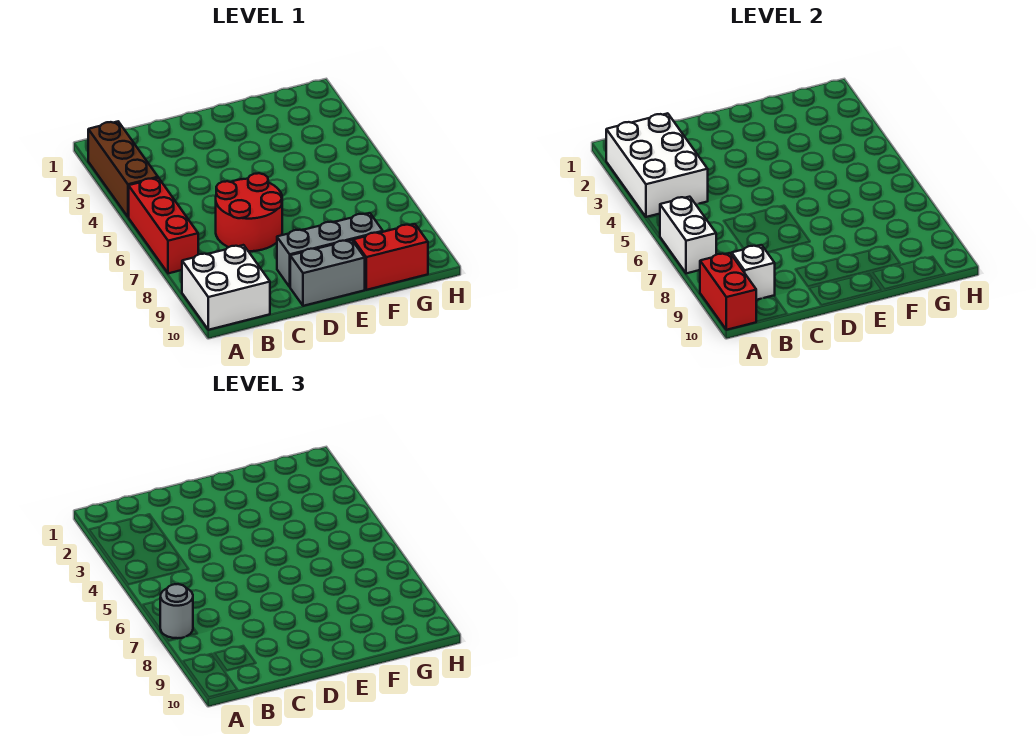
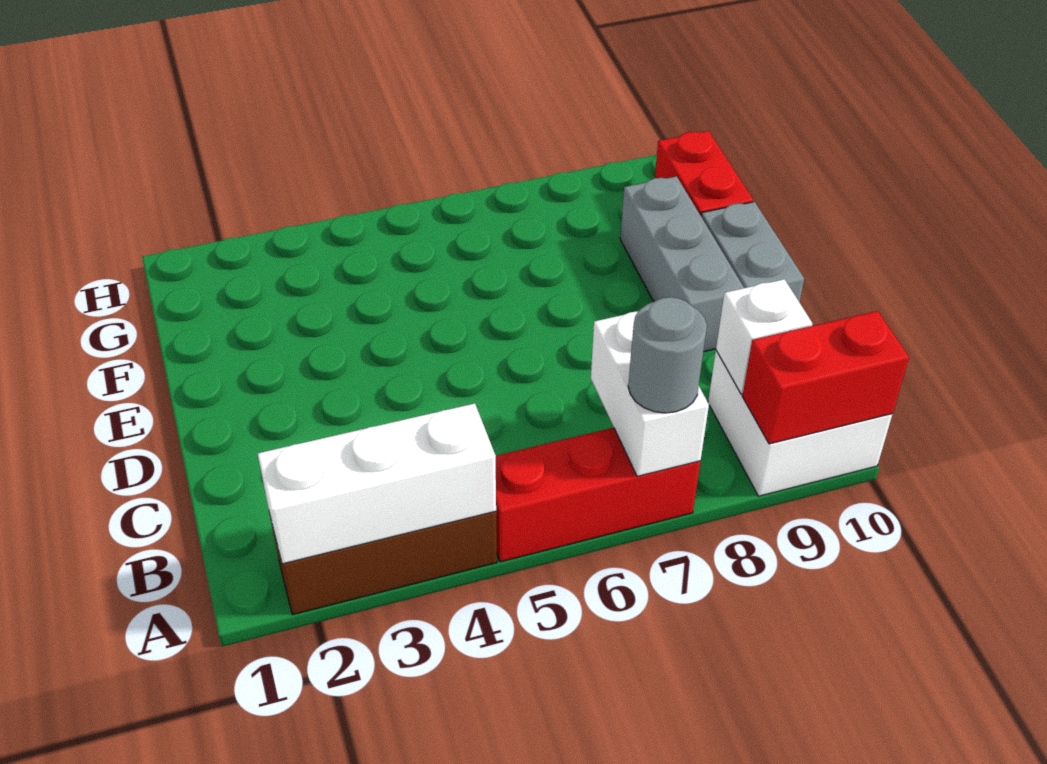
white brick A2:B4 level 2 -> white brick A2:A4 level 2
white brick A6:A7 level 2 -> white brick A7:B7 level 2
red round brick C6:D7 level 1 -> none

